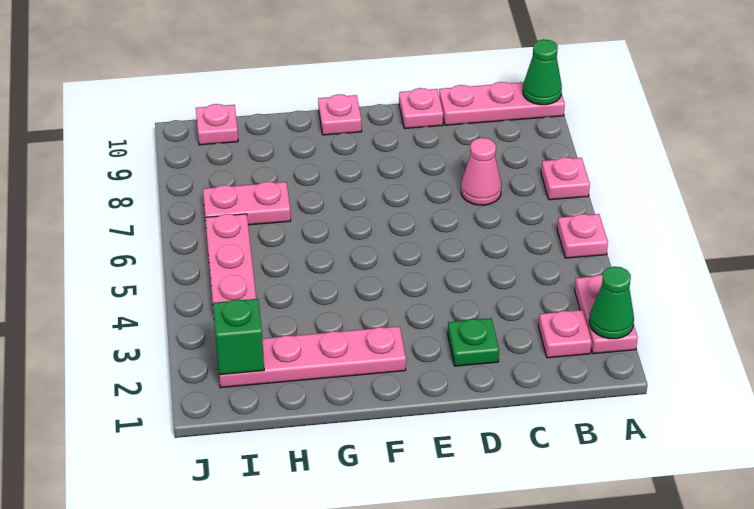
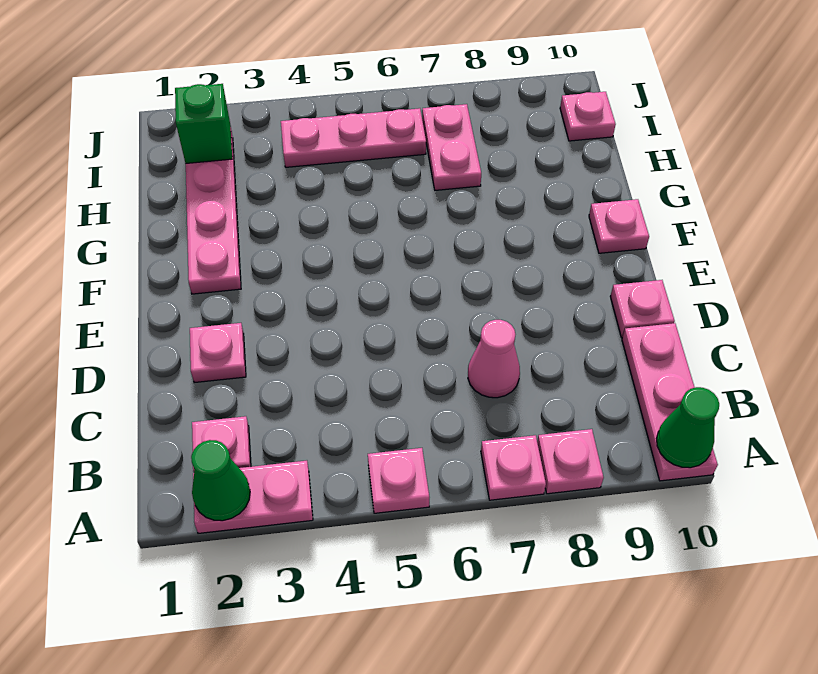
none -> pink plate A8 level 1
green plate D2 level 1 -> pink plate D2 level 1

